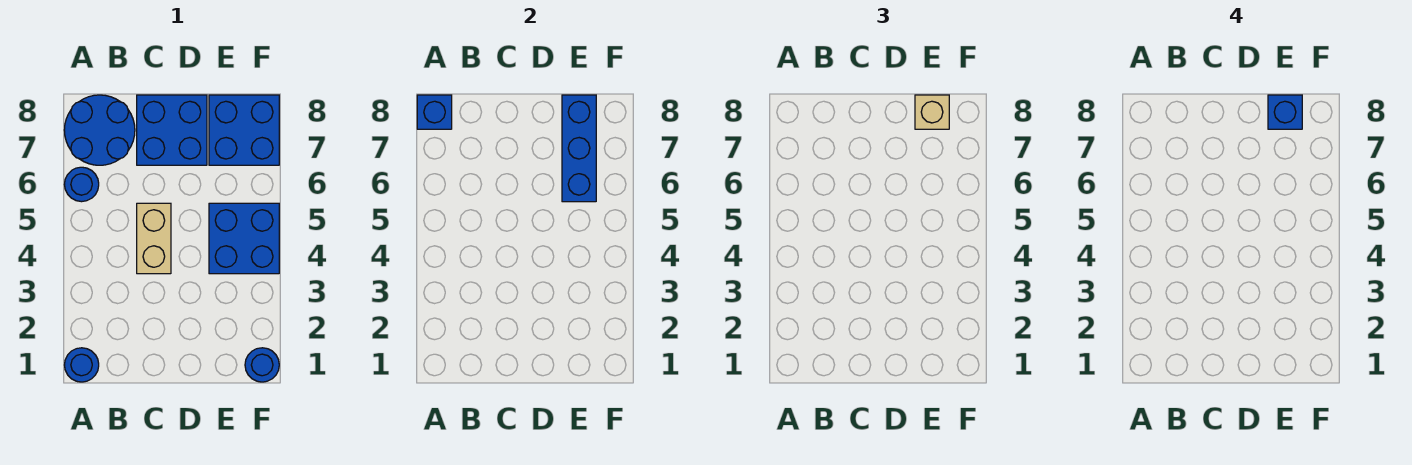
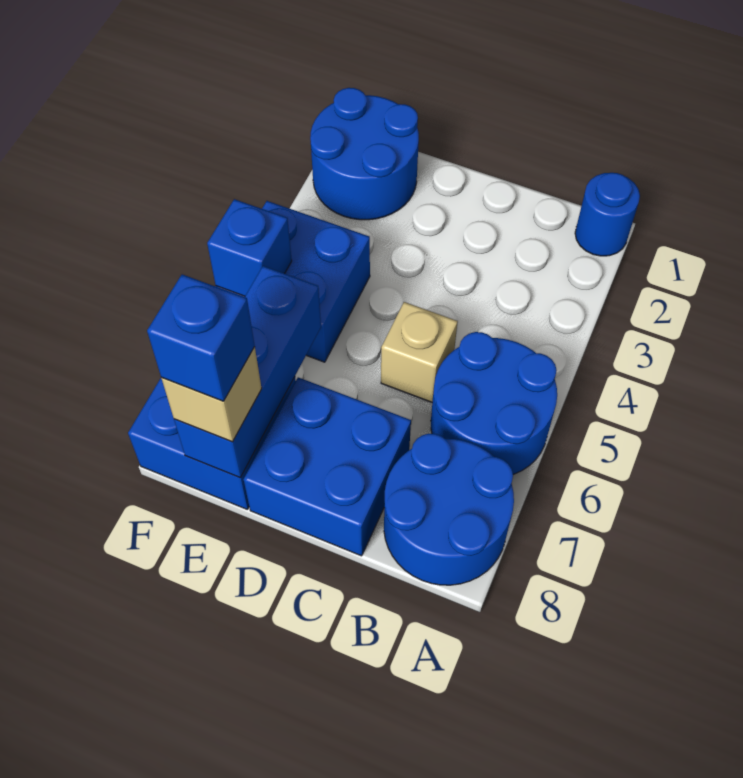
blue round brick A6 level 1 -> blue round brick A5:B6 level 1
blue brick A8 level 2 -> blue brick F5 level 2
tan brick C4:C5 level 1 -> tan brick C5 level 1
blue round brick F1 level 1 -> blue round brick E1:F2 level 1

